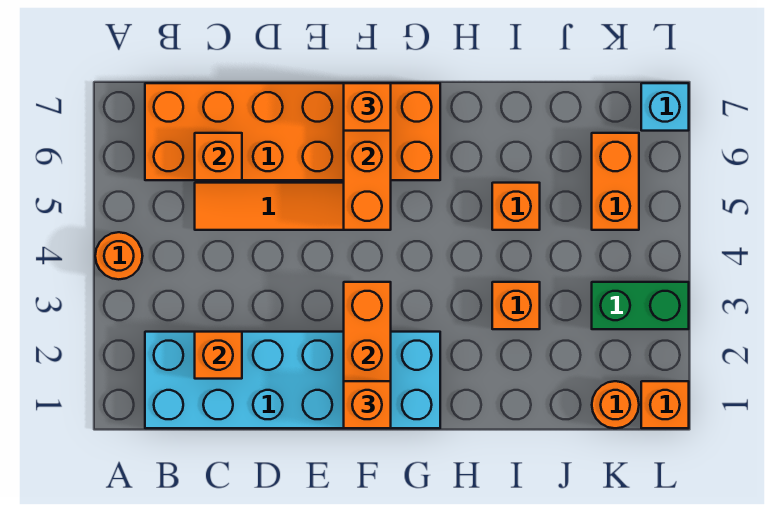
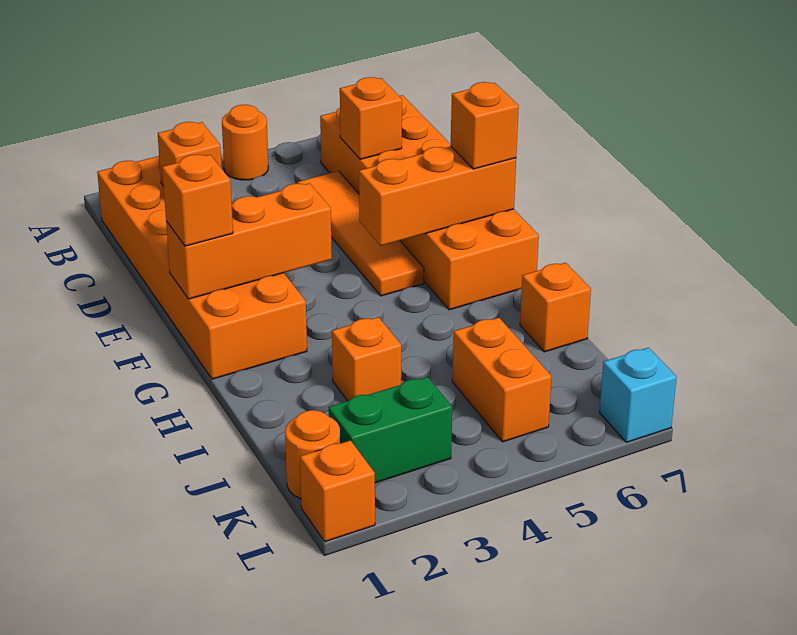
cyan brick B1:G2 level 1 -> orange brick B1:G2 level 1
orange brick I5 level 1 -> orange brick I7 level 1
green brick K3:L3 level 1 -> green brick K2:K3 level 1
orange brick K5:K6 level 1 -> orange brick J5:K5 level 1

